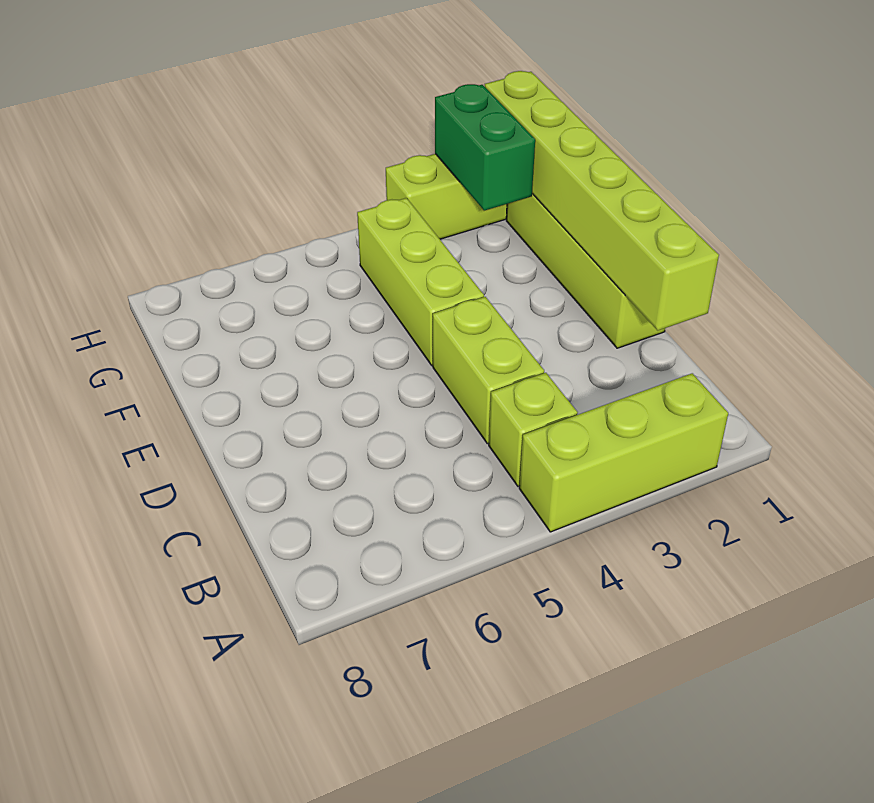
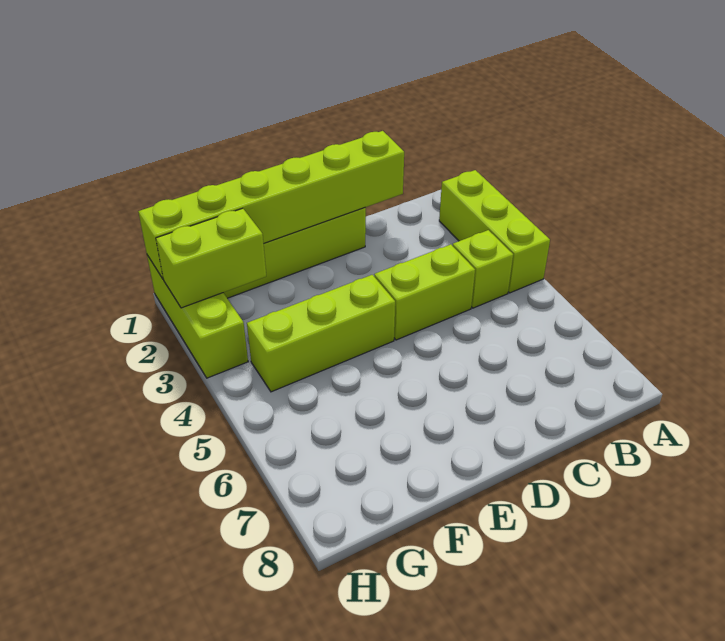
green brick G2:H2 level 2 -> lime brick G2:H2 level 2

